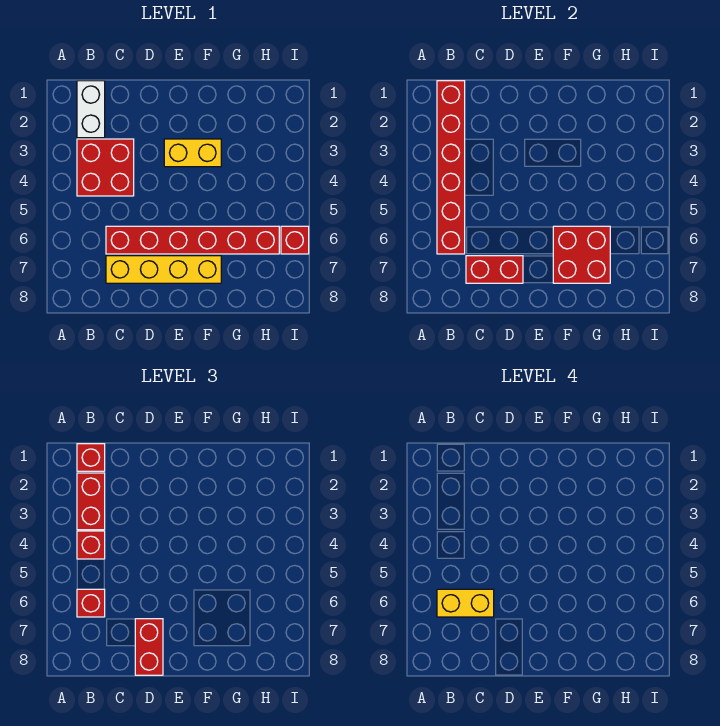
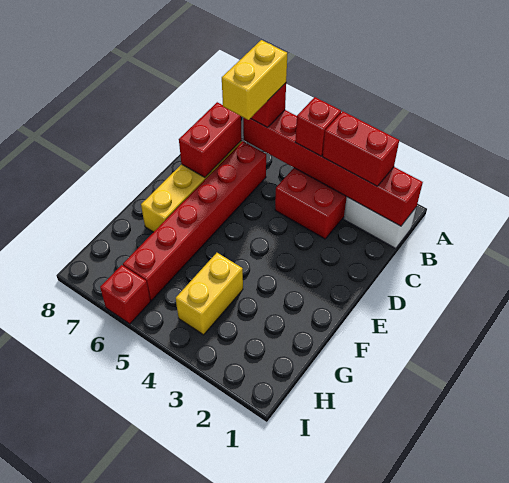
red brick B1 level 3 -> none
red brick D7:D8 level 3 -> none
yellow brick E3:F3 level 1 -> yellow brick G4:H4 level 1
red brick F6:G7 level 2 -> none

